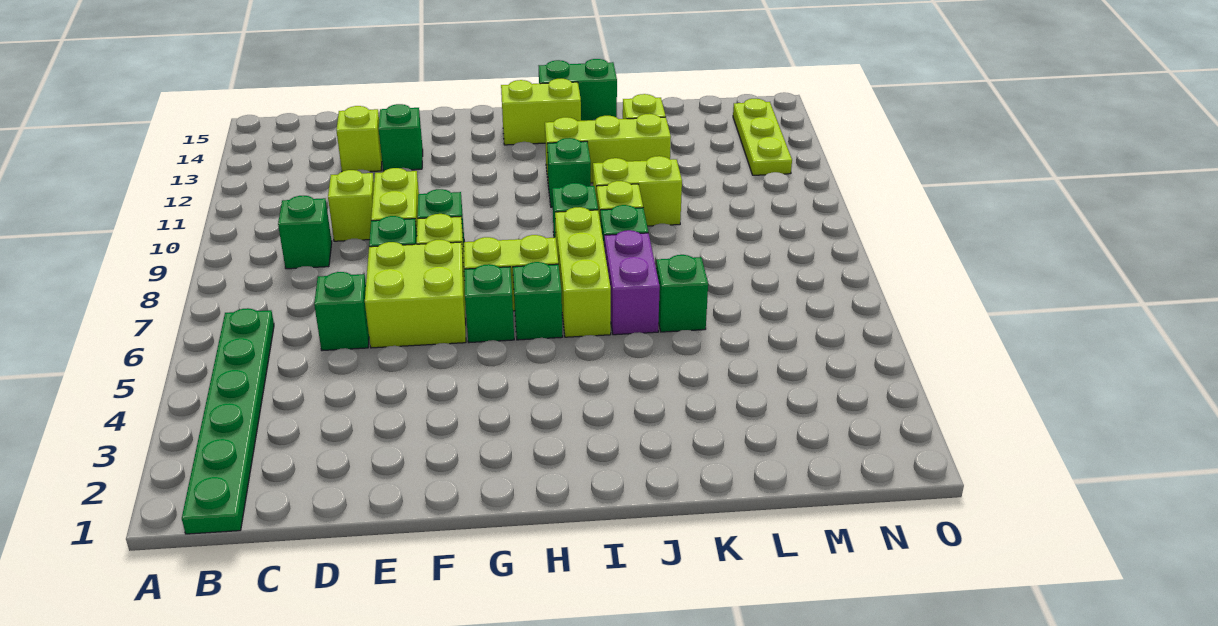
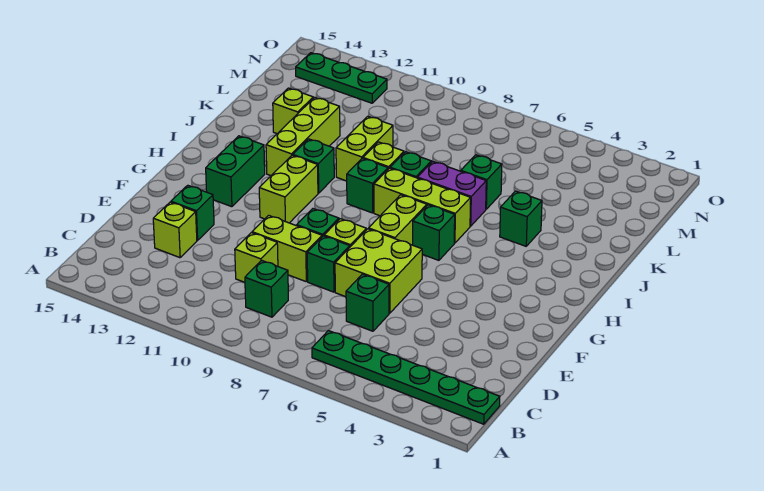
green brick G6 level 1 -> green brick J4 level 1
lime brick H14:I14 level 1 -> lime brick G11:H11 level 1
green brick I15:J15 level 1 -> green brick G13:H13 level 1
lime plate N12:N14 level 1 -> green plate N12:N14 level 1

